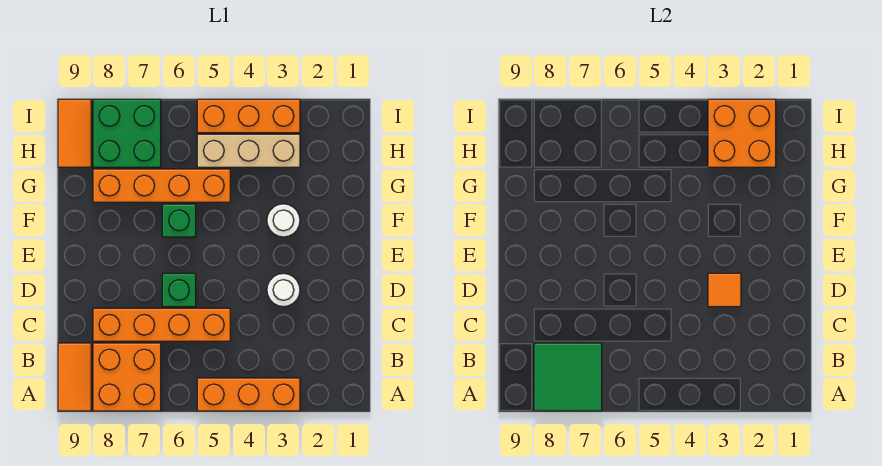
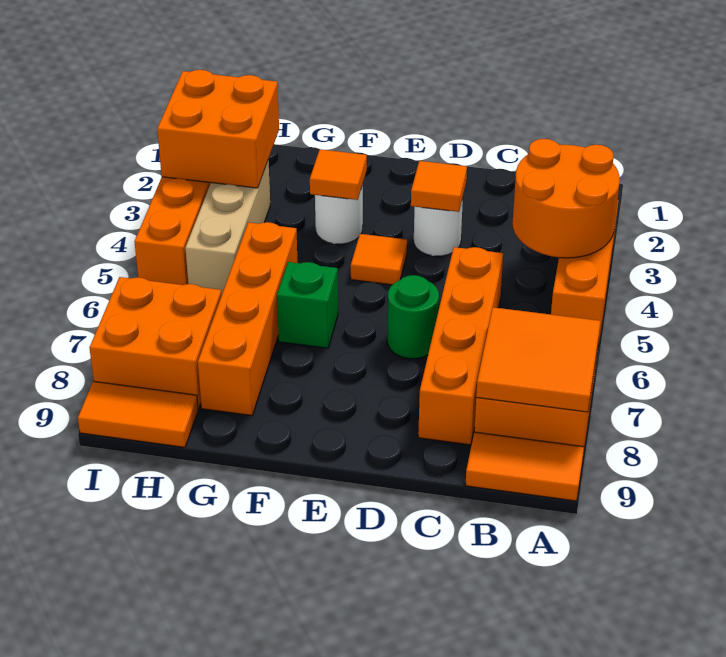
none -> orange round brick A3:B4 level 2
green tile A7:B8 level 2 -> orange tile A7:B8 level 2
green brick D6 level 1 -> green round brick D6 level 1
none -> orange tile E4 level 1
none -> orange tile F3 level 2
green brick H7:I8 level 1 -> orange brick H7:I8 level 1

